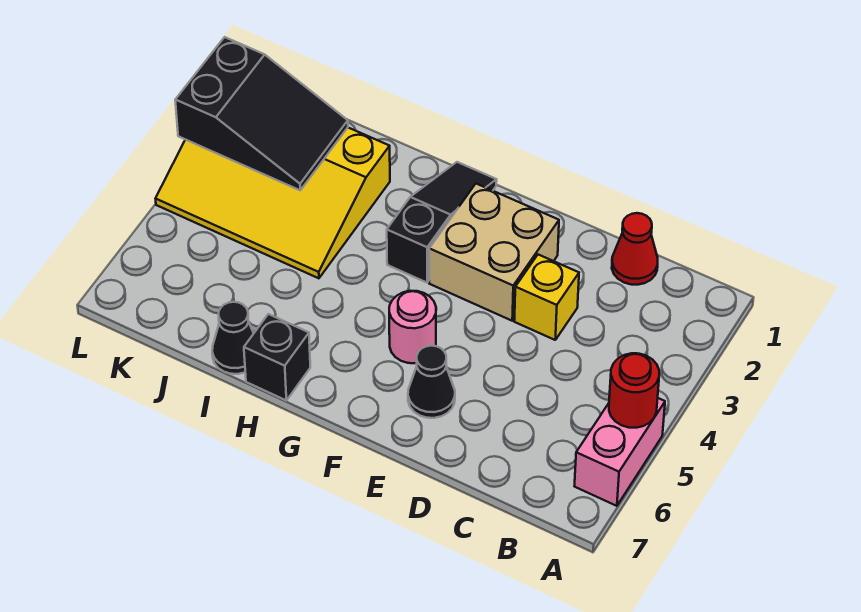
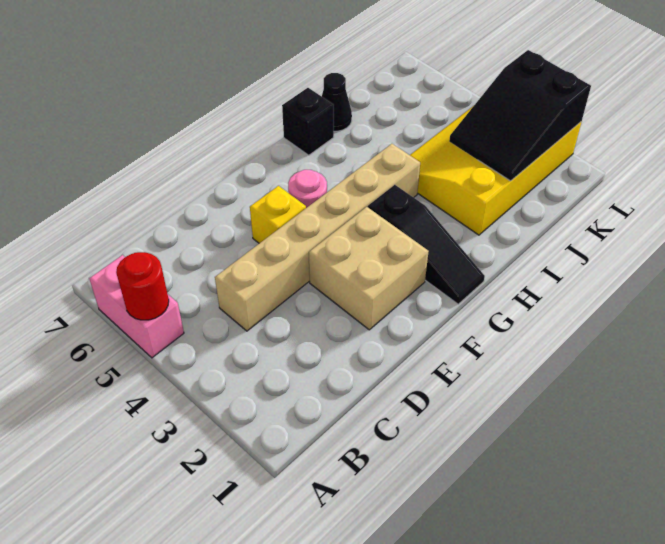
red cone C1 level 1 -> none
none -> tan brick C4:H4 level 1
yellow brick D3 level 1 -> yellow brick E5 level 1
black cone E6 level 1 -> none

